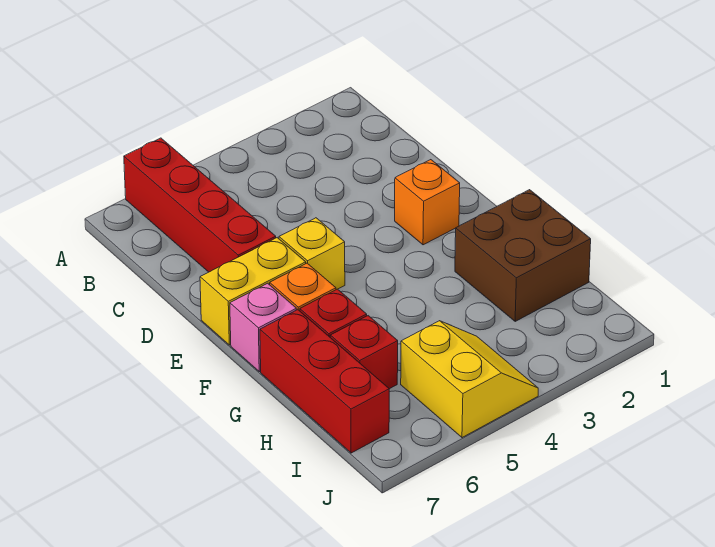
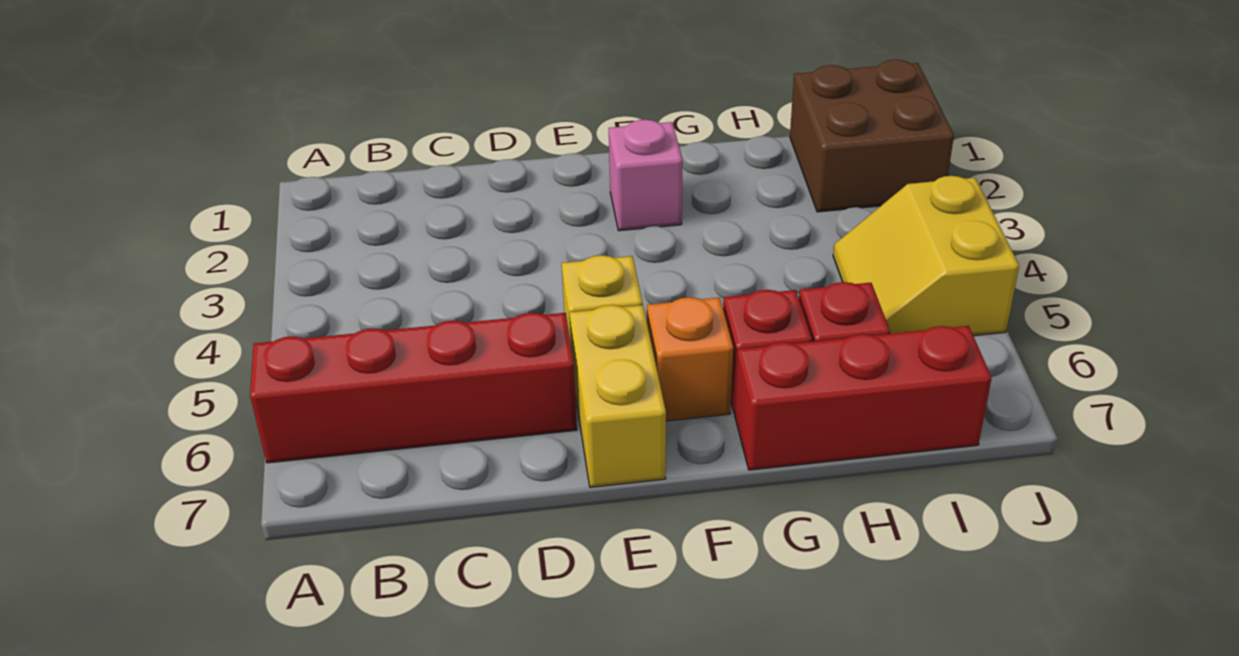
orange brick E2 level 1 -> none
pink brick F7 level 1 -> pink brick F2 level 1
brown brick G1:H2 level 1 -> brown brick I1:J2 level 1
yellow slope I4:J5 level 1 top 5 -> yellow slope I4:J5 level 1 top J

